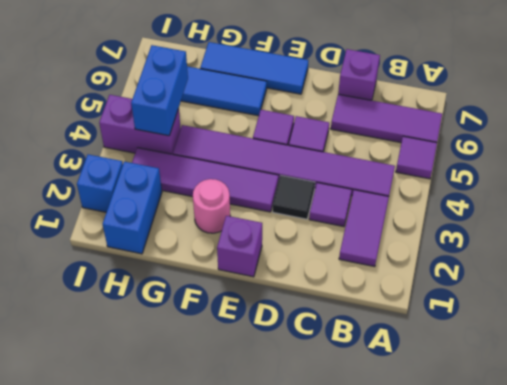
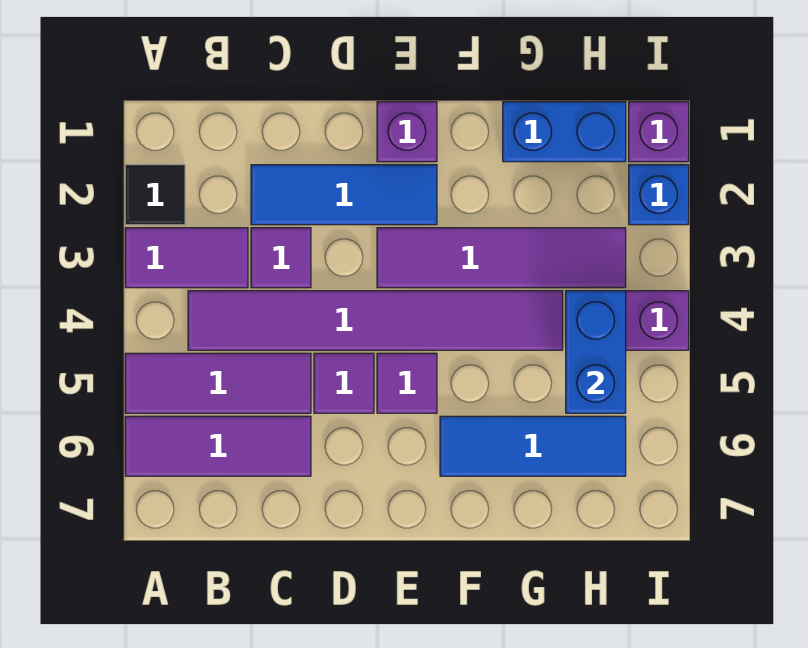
purple tile A5 level 1 -> purple tile A5:C5 level 1
purple tile B2:B3 level 1 -> purple tile A3:B3 level 1
purple brick C7 level 1 -> purple brick I1 level 1
black tile D3 level 1 -> black tile A2 level 1
blue tile E7:G7 level 1 -> blue tile C2:E2 level 1
pink round brick F2 level 1 -> none
blue brick H1:H2 level 1 -> blue brick G1:H1 level 1

